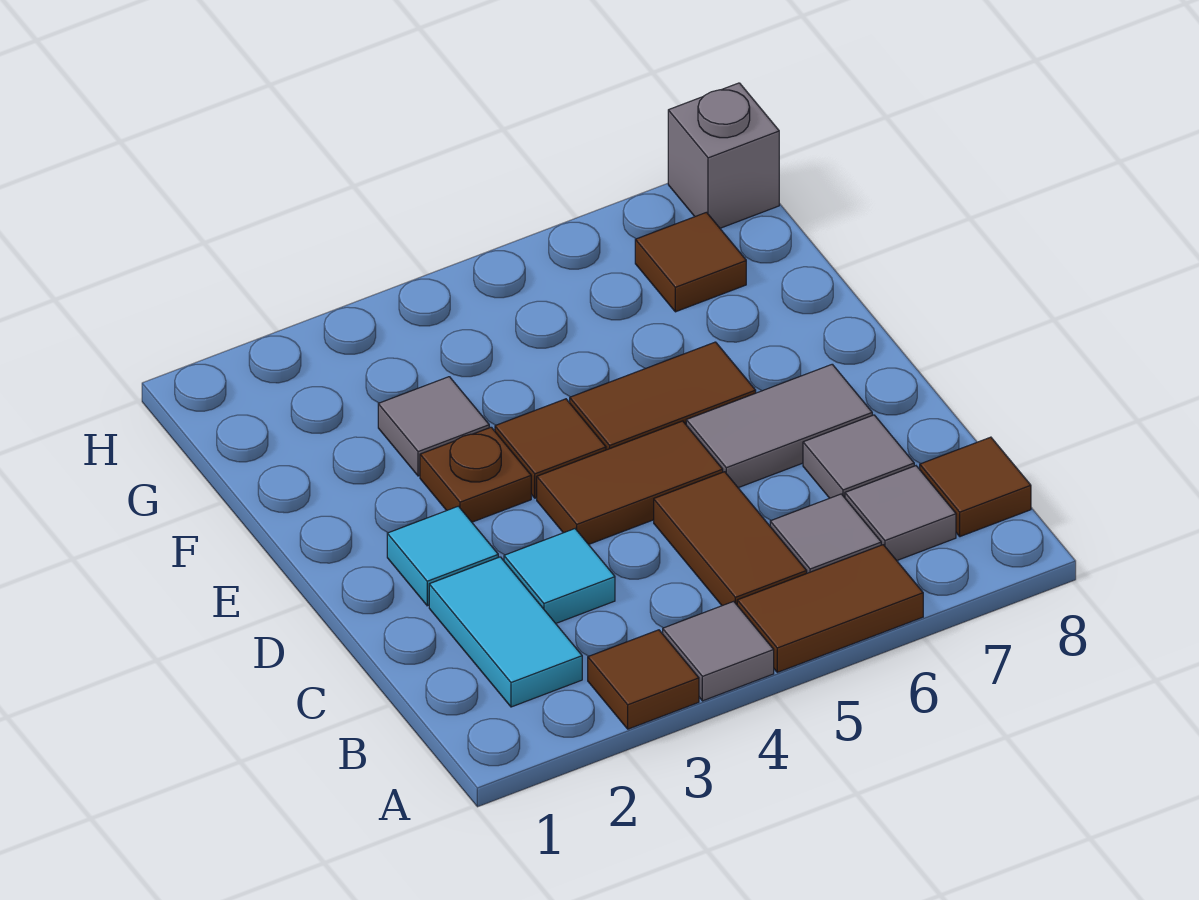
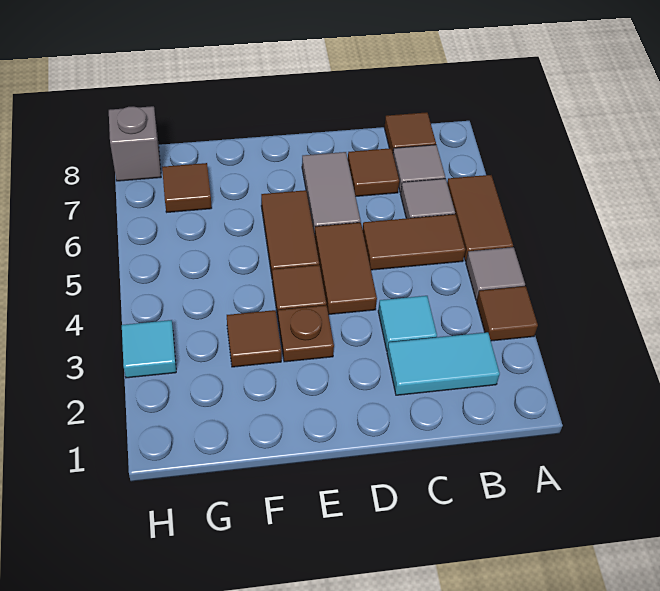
grey tile C7 level 1 -> brown tile C7 level 1
cyan tile D2 level 1 -> cyan tile H3 level 1
grey tile F3 level 1 -> brown tile F3 level 1

